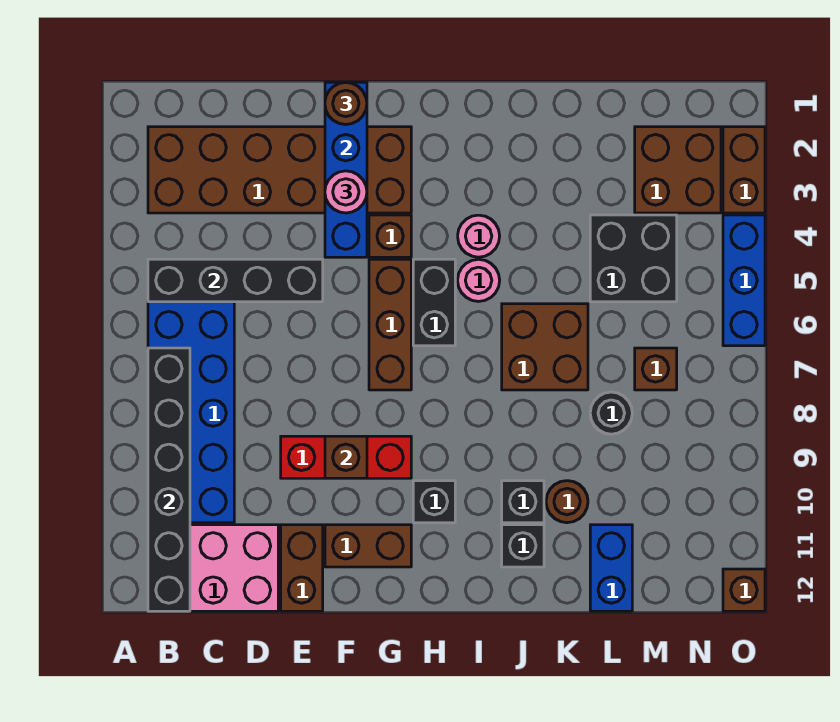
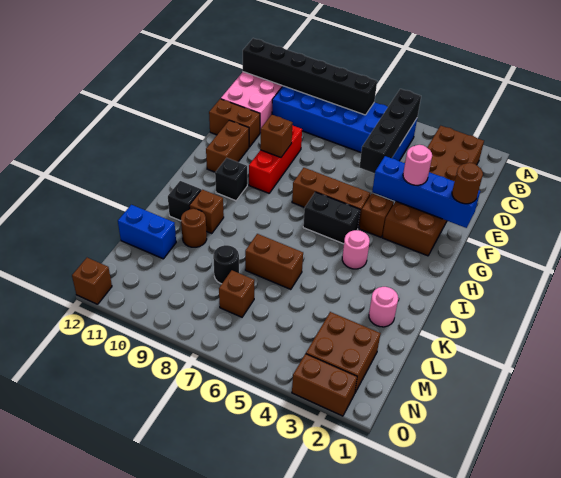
pink round brick I5 level 1 -> pink round brick K2 level 1
brown brick J6:K7 level 1 -> brown brick K6:K7 level 1
black brick J10 level 1 -> brown brick J10 level 1
black brick L4:M5 level 1 -> none
blue brick O4:O6 level 1 -> none

